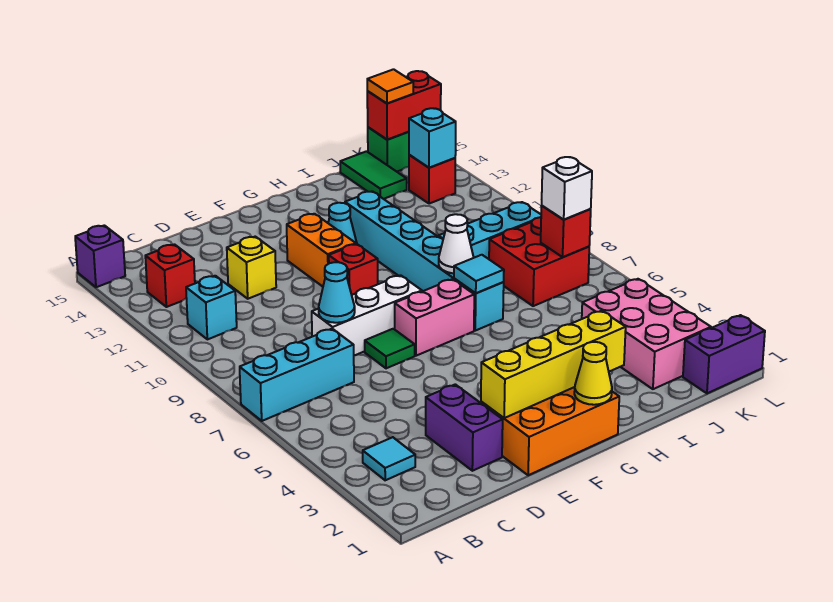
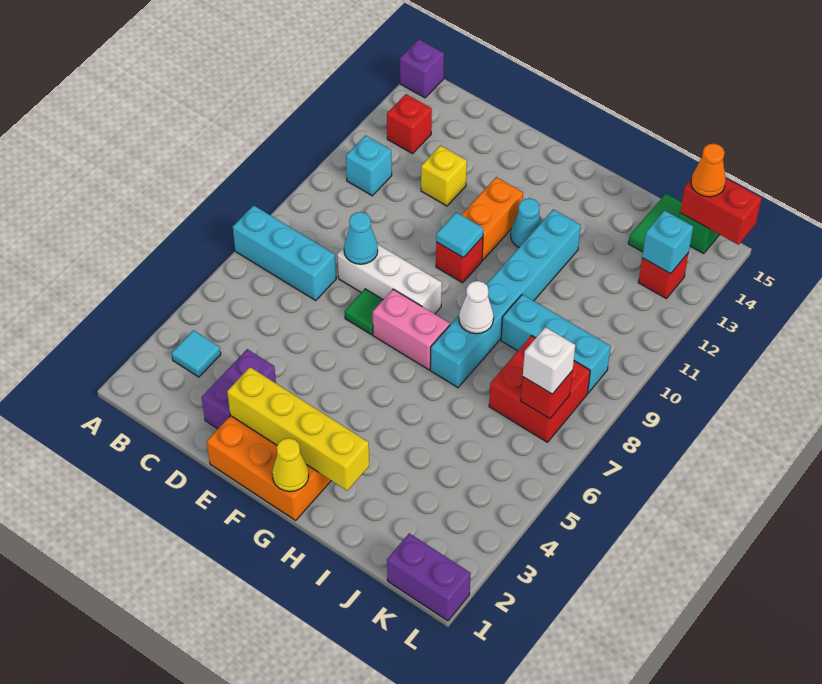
cyan tile H7 level 2 -> cyan tile F10 level 2
pink brick J2:K4 level 1 -> none
orange tile K15 level 3 -> orange cone K15 level 3

